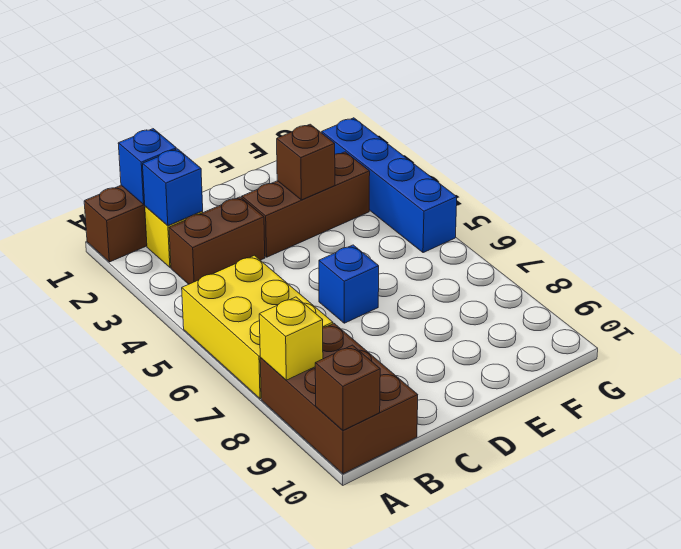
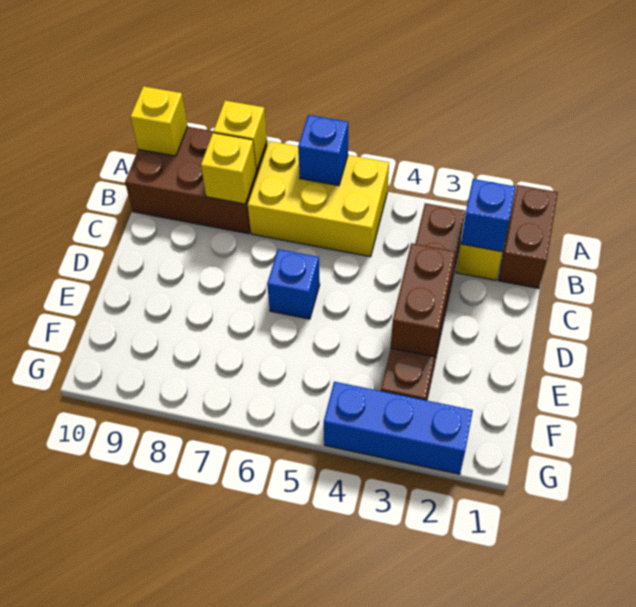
brown brick A10 level 2 -> yellow brick A10 level 2
blue brick B1 level 2 -> blue brick A6 level 2
none -> yellow brick B8 level 2
brown brick E3 level 2 -> brown brick D3:E3 level 2
blue brick G2:G5 level 1 -> blue brick G2:G4 level 1

